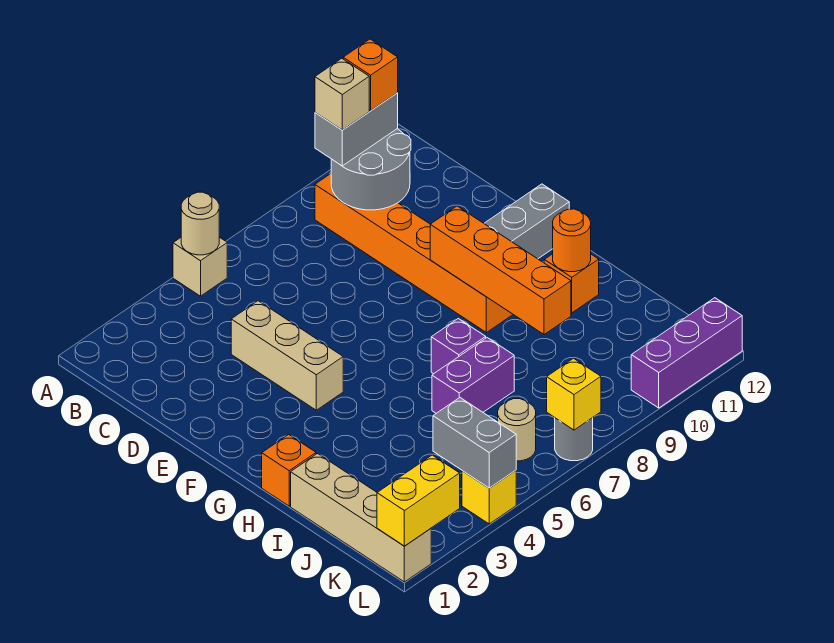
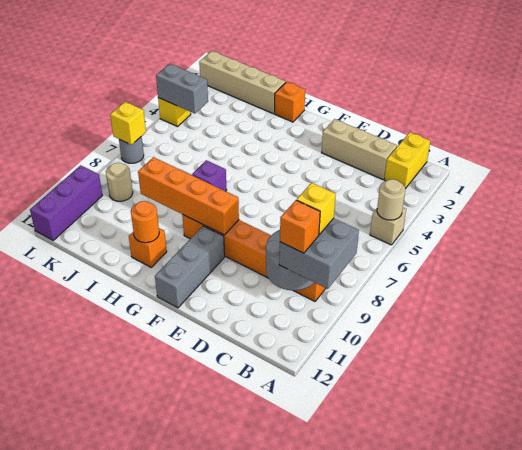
grey brick B9:B10 level 3 -> grey brick A9:B10 level 3
tan brick B9 level 4 -> yellow brick B9 level 4
tan brick D4:F4 level 1 -> tan brick C2:E2 level 1
purple brick I6:I7 level 1 -> none
tan round brick K6 level 1 -> tan round brick K9 level 1
yellow brick L1:L2 level 2 -> yellow brick B1:B2 level 1

